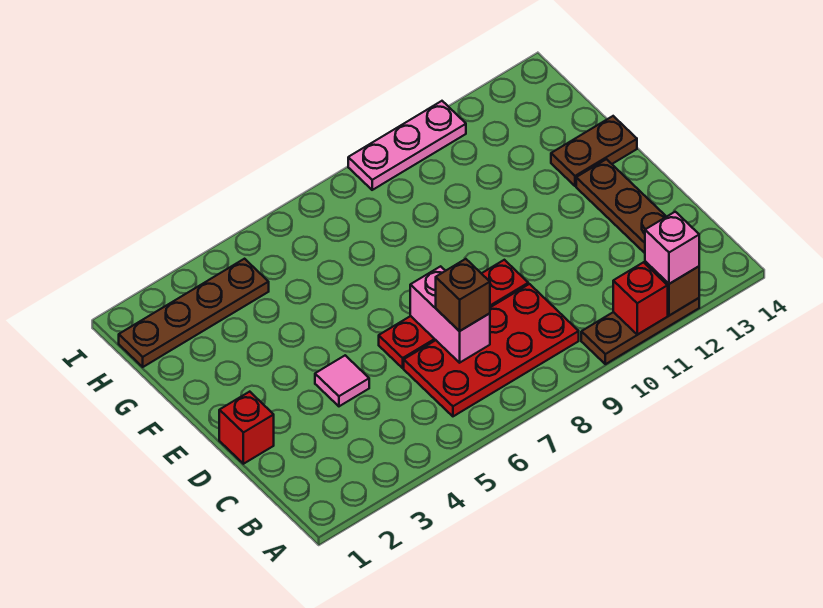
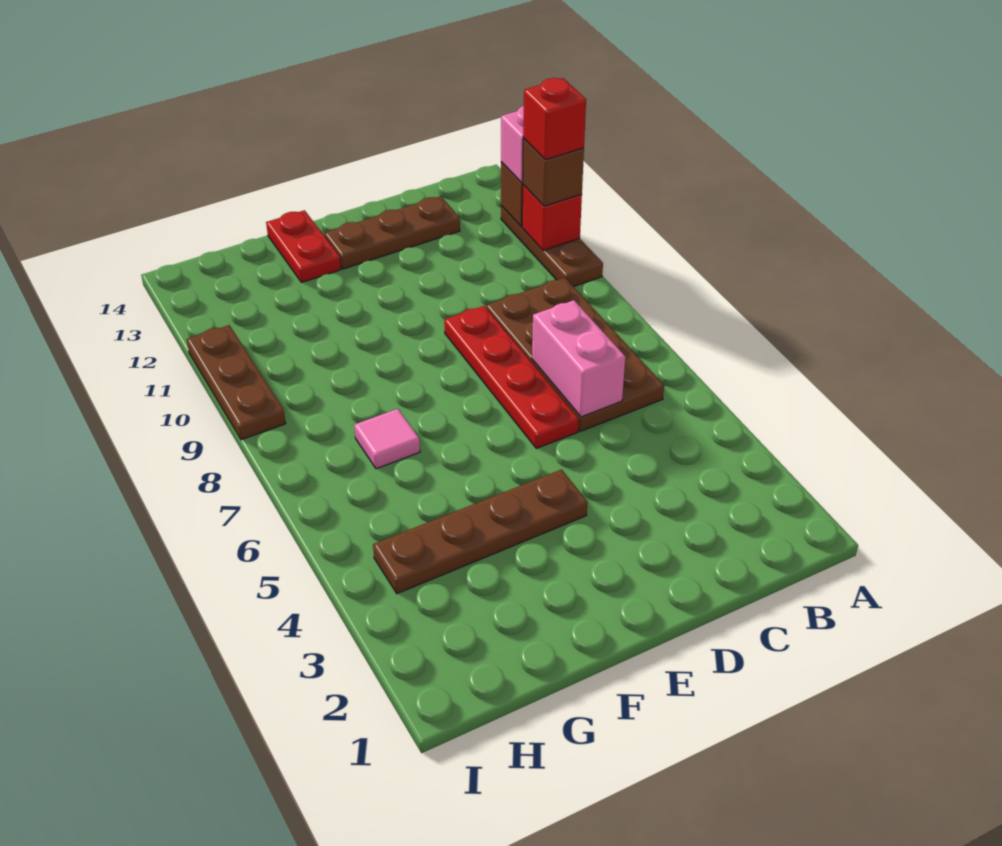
red plate B6:C9 level 1 -> brown plate B6:C9 level 1
pink brick C7:D7 level 2 -> pink brick C6:C7 level 2
brown brick C7 level 3 -> brown brick A11 level 3
red brick D1 level 1 -> red brick A11 level 4
pink tile D4 level 1 -> pink tile G7 level 1
brown plate F13:F14 level 1 -> red plate F13:F14 level 1
brown plate H1:H4 level 1 -> brown plate E4:H4 level 1
pink plate I9:I11 level 1 -> brown plate I9:I11 level 1

